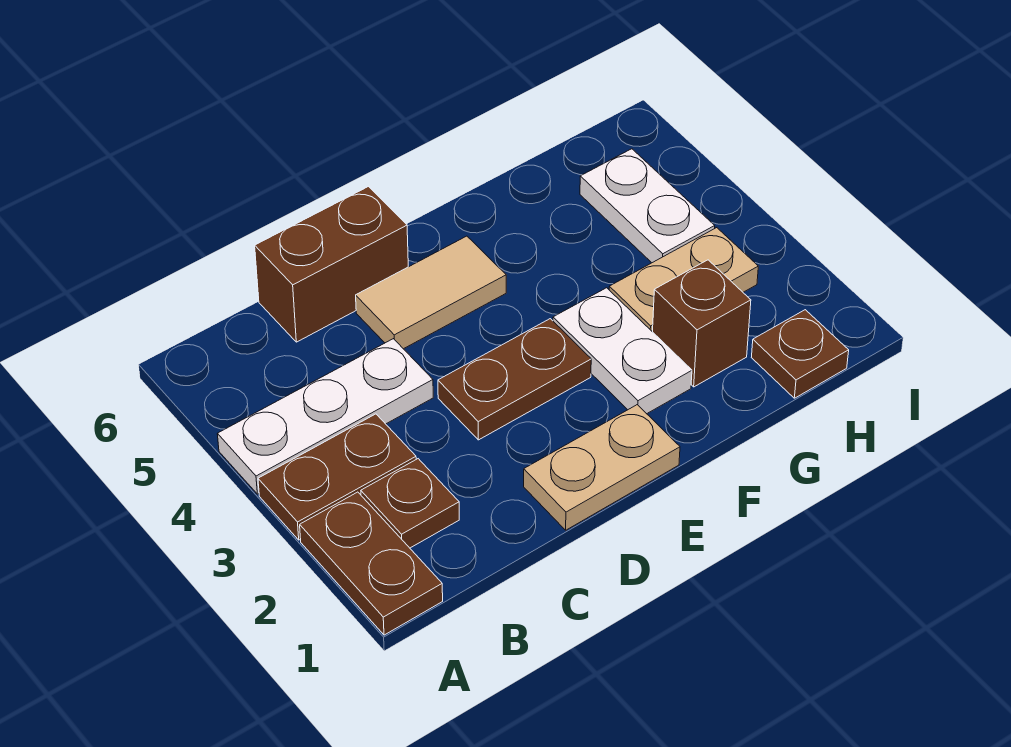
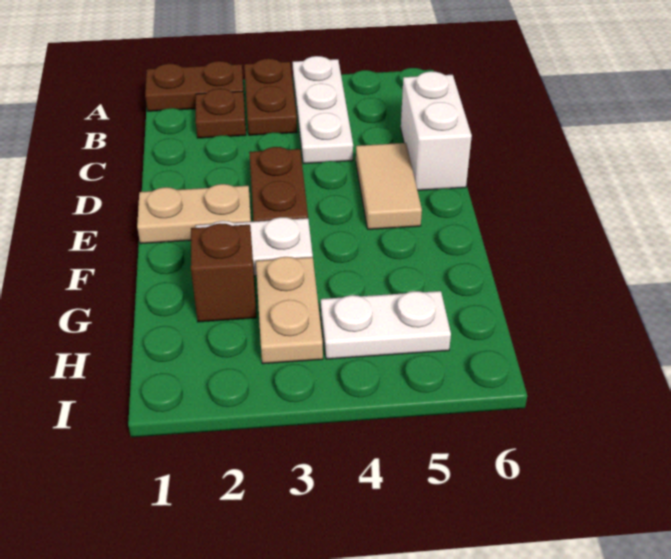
brown brick C6:D6 level 1 -> white brick C6:D6 level 1
tan plate D1:E1 level 1 -> tan plate E1:E2 level 1
brown plate H1 level 1 -> none

